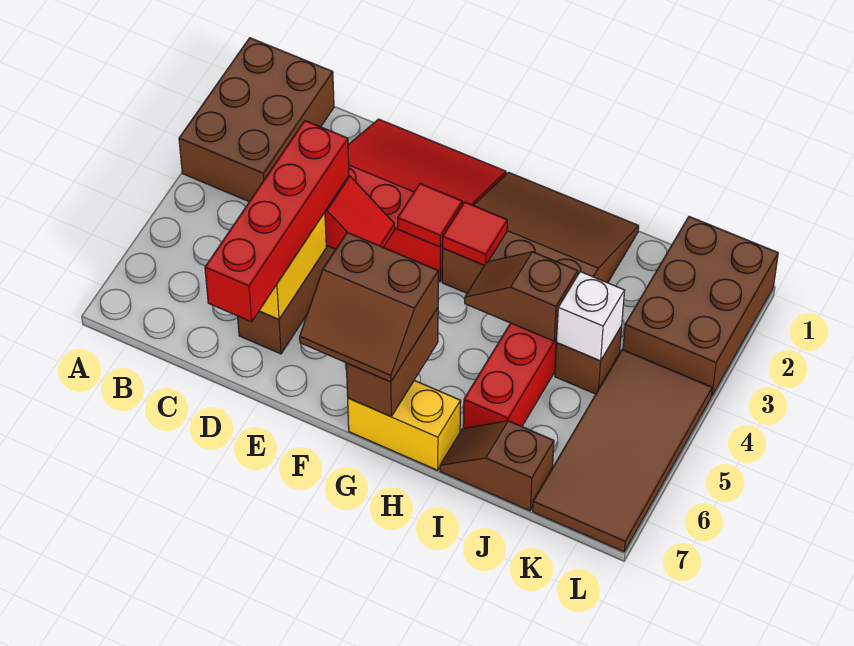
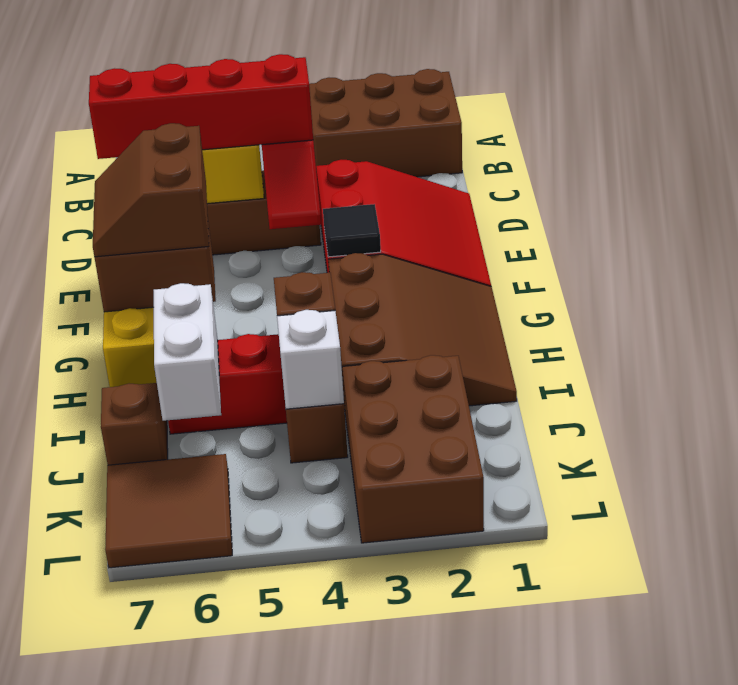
red tile F3 level 2 -> black tile F3 level 2
red tile G3 level 2 -> none
none -> white brick I6:J6 level 2
brown brick K1:L3 level 1 -> brown brick J2:L3 level 1
brown tile K4:L7 level 1 -> brown tile K6:L7 level 1

